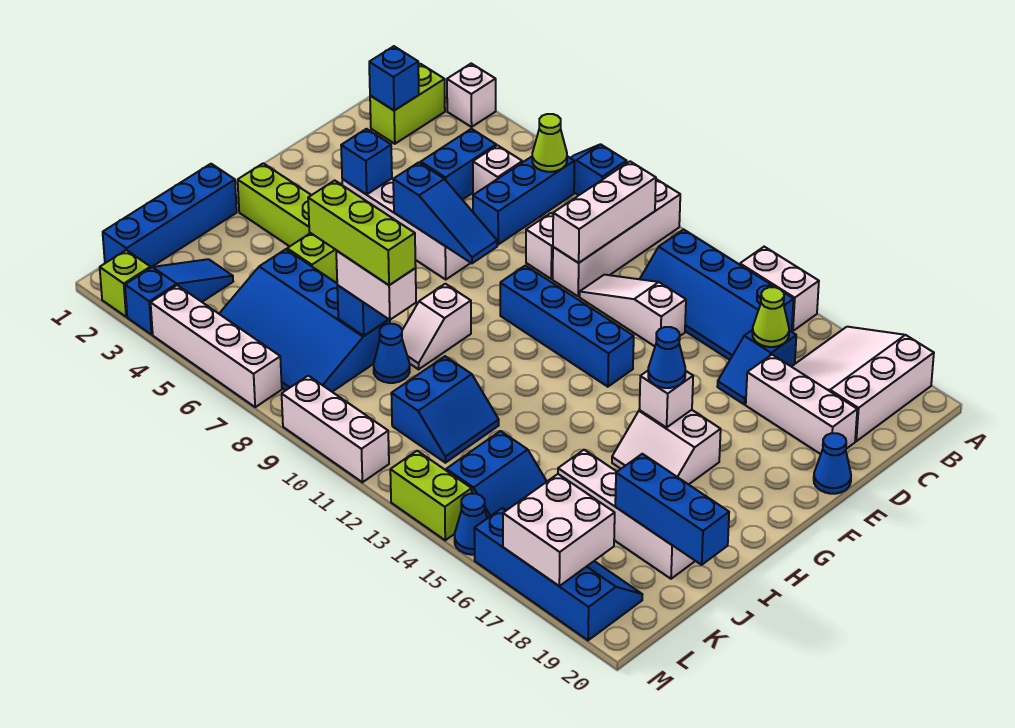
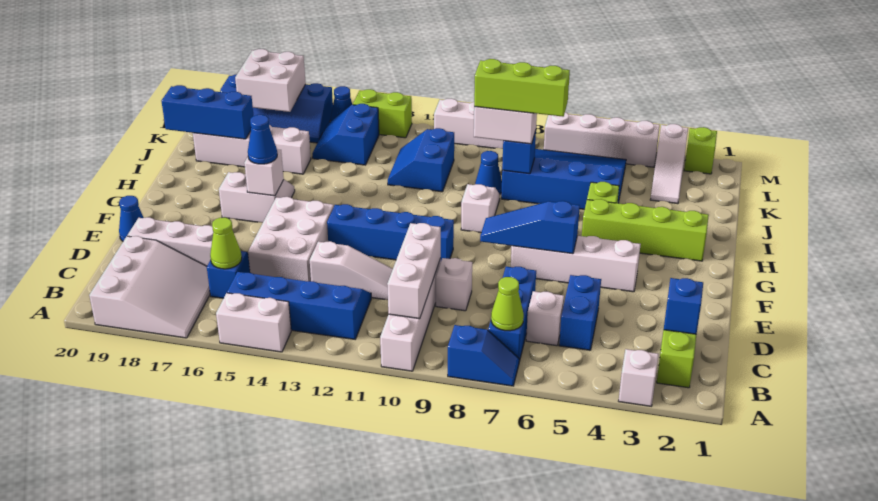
none -> white brick D14:F15 level 1
blue brick F4 level 2 -> none
blue brick I1:L1 level 1 -> none
blue slope K3:M3 level 1 top M -> white slope K3:M3 level 1 top M

